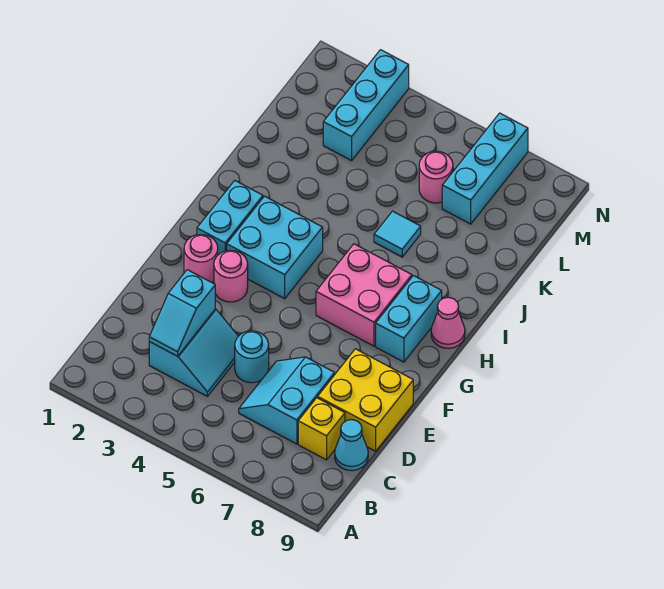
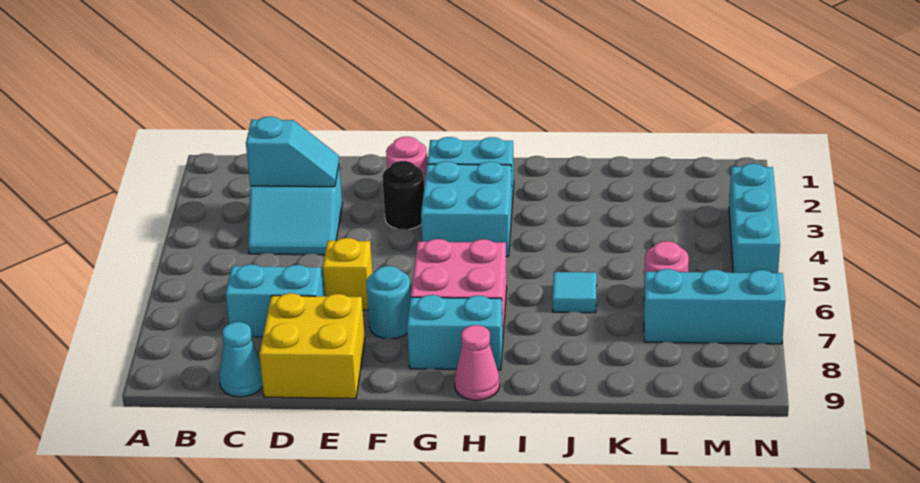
cyan slope C3:D3 level 2 top D -> cyan slope C3:D3 level 2 top C
yellow brick C8 level 1 -> yellow brick E6 level 1
cyan round brick D5 level 1 -> cyan round brick F7 level 1
pink round brick F3 level 1 -> black round brick F3 level 1
cyan brick L3:N3 level 1 -> cyan brick N3:N5 level 1

